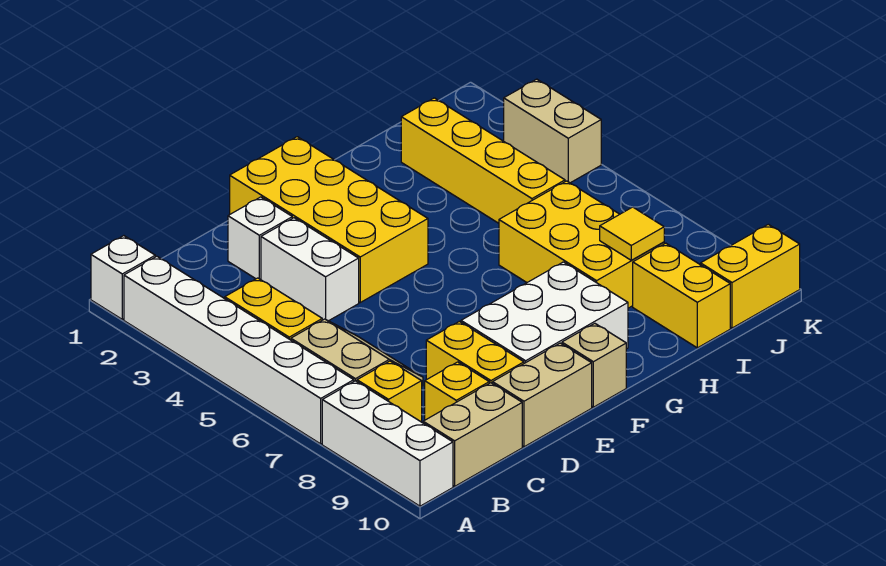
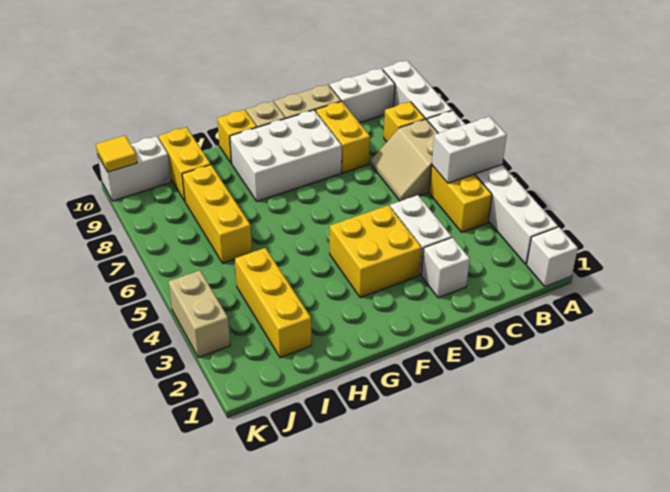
none -> white brick A5:B5 level 2
tan brick B10:C10 level 1 -> white brick B10:C10 level 1
yellow brick C9 level 1 -> yellow brick G10 level 1
yellow brick E1:F4 level 1 -> yellow brick E3:F4 level 1
yellow brick H6:I8 level 1 -> yellow brick I6:I8 level 1
yellow brick I2:I5 level 1 -> yellow brick I2:I4 level 1
yellow tile I8 level 2 -> yellow tile K10 level 2
yellow brick J10:K10 level 1 -> white brick J10:K10 level 1

